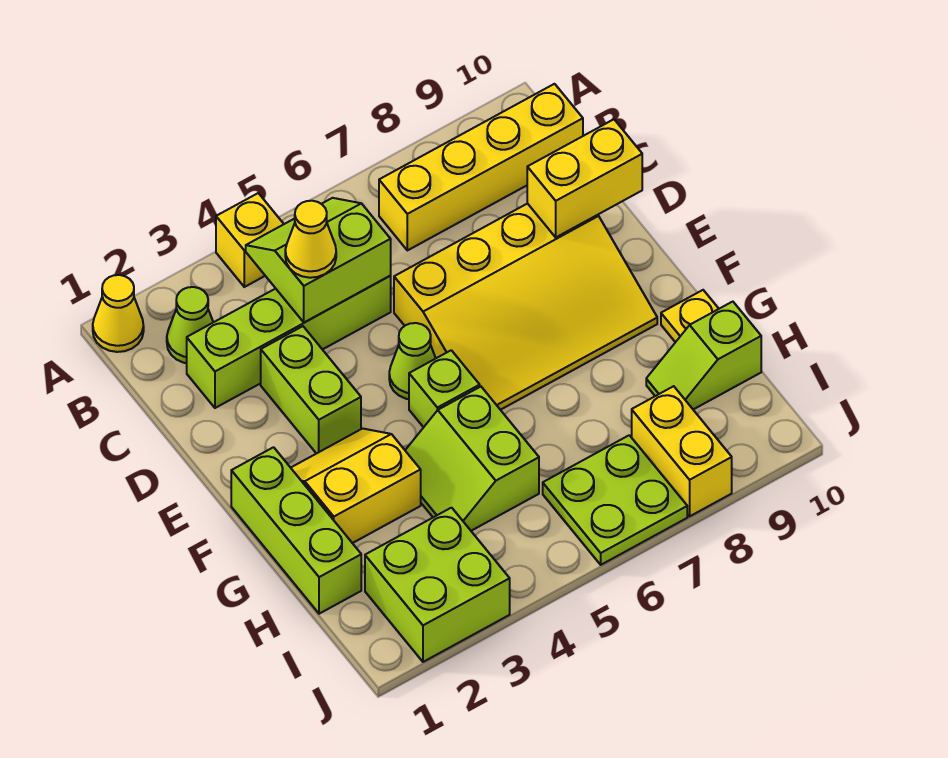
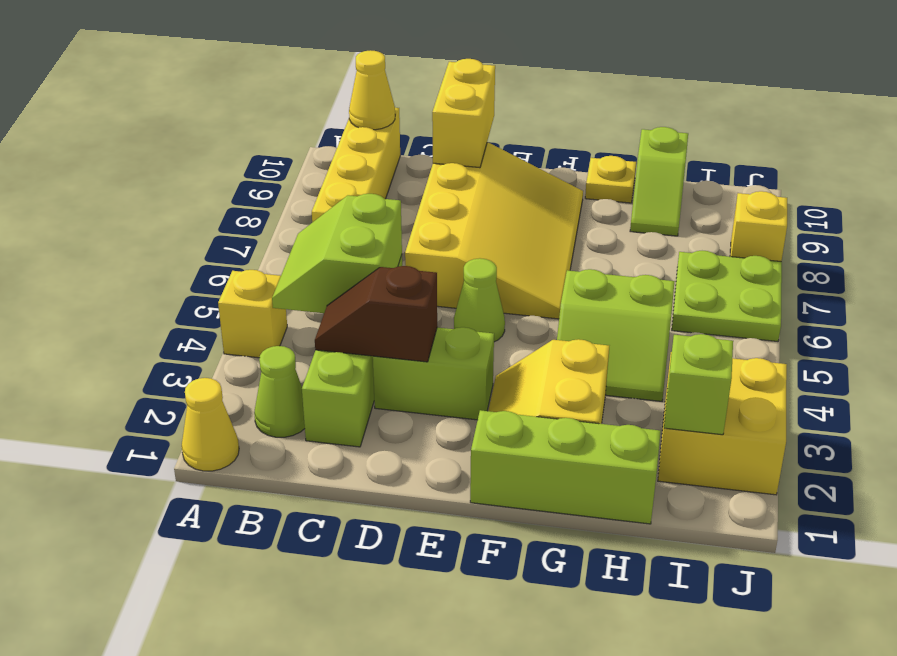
none -> brown slope C3:D3 level 2 top D
yellow cone C4 level 3 -> yellow cone B10 level 2
lime brick F5 level 1 -> lime brick I2 level 2
lime brick I2:J3 level 1 -> yellow brick I2:J3 level 1
yellow brick I8:J8 level 1 -> yellow brick J8 level 1

